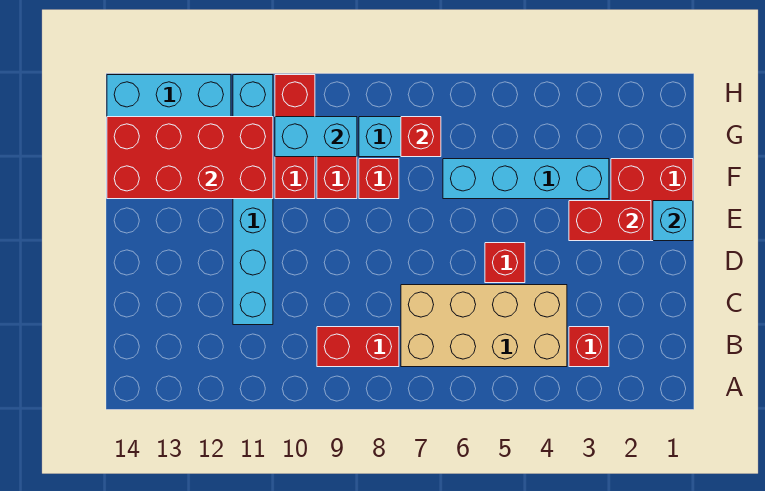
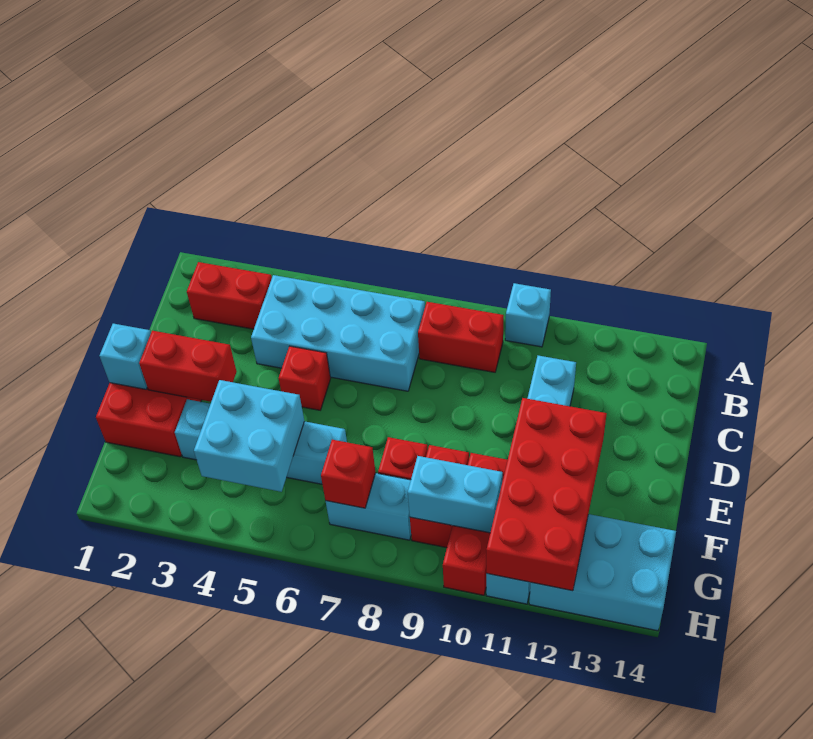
none -> cyan brick A10 level 1
red brick B3 level 1 -> red brick B2:B3 level 1
tan brick B4:C7 level 1 -> cyan brick B4:C7 level 1
none -> cyan brick F4:G5 level 2
red brick F11:G14 level 2 -> red brick E11:H12 level 2

